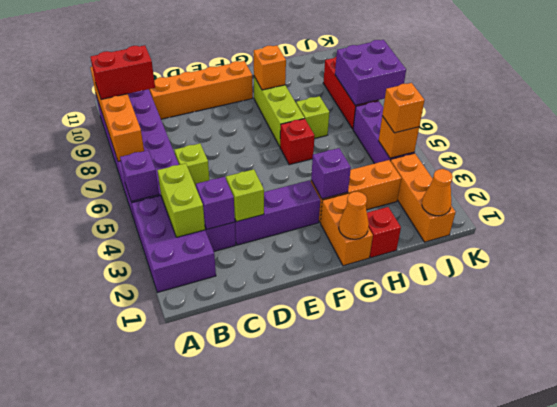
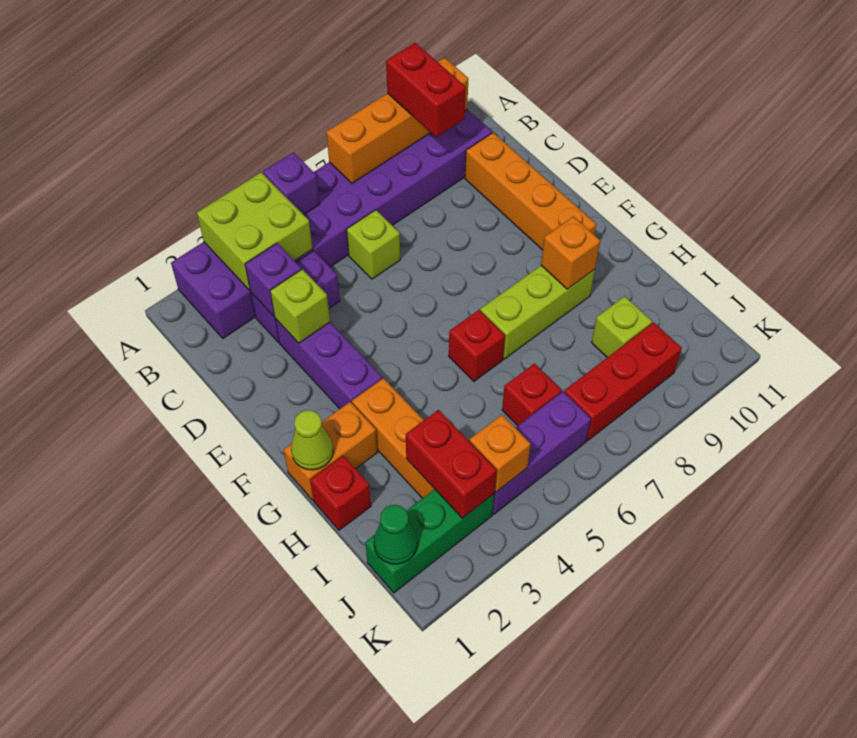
lime brick B3:B4 level 2 -> lime brick A3:B4 level 2
orange cone G1 level 2 -> lime cone G1 level 2
purple brick G3 level 2 -> none
lime brick H7 level 1 -> lime brick I9 level 1
none -> red brick I3:J3 level 2
none -> red brick I6 level 1
orange brick J1:J3 level 1 -> green brick J1:J3 level 1
orange cone J1 level 2 -> green cone J1 level 2
orange brick J4 level 3 -> none
purple brick J7:K8 level 2 -> none

